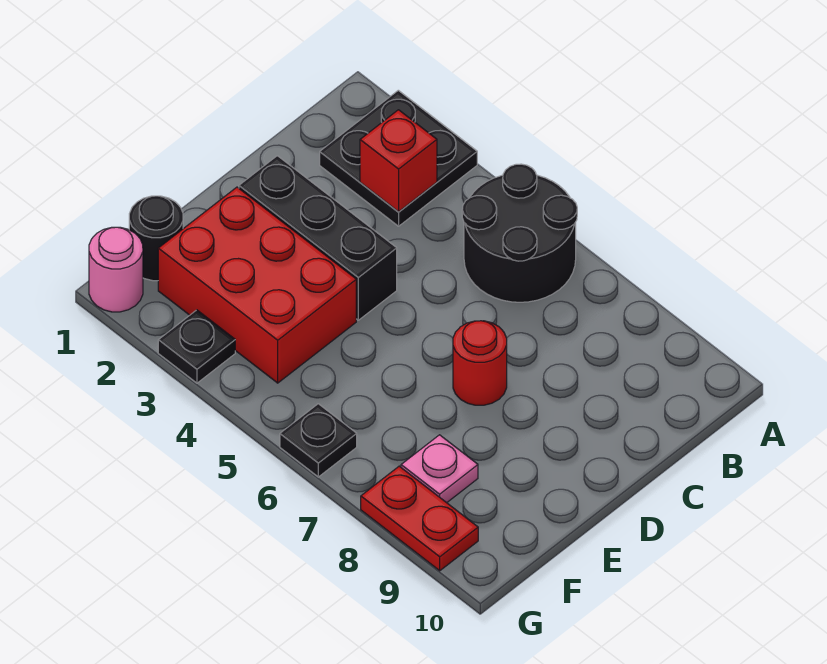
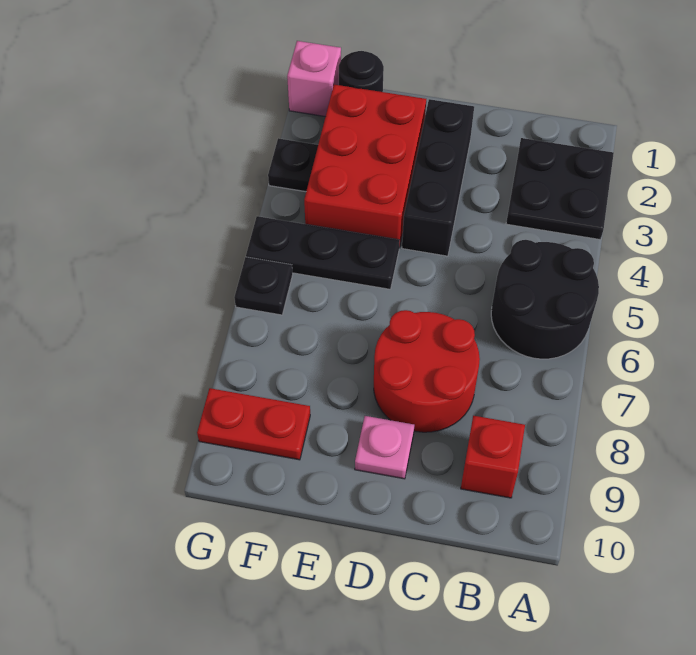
red brick B3 level 2 -> red brick B9 level 1
red round brick D7 level 1 -> red round brick C7:D8 level 1
none -> black plate E5:G5 level 1
pink plate F8 level 1 -> pink plate D9 level 1
pink round brick G1 level 1 -> pink brick G1 level 1
red plate G8:G9 level 1 -> red plate F9:G9 level 1

